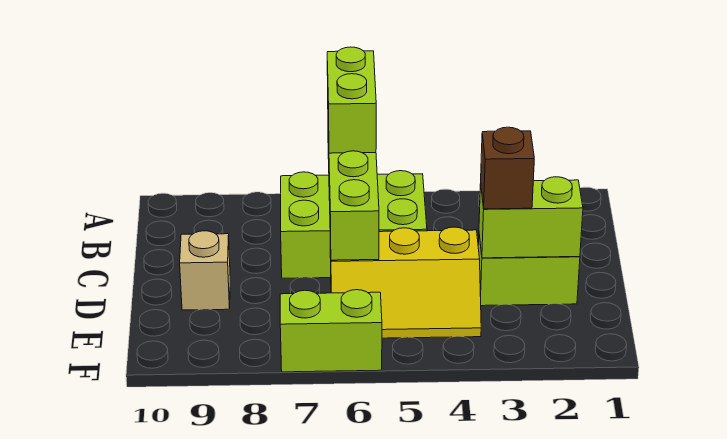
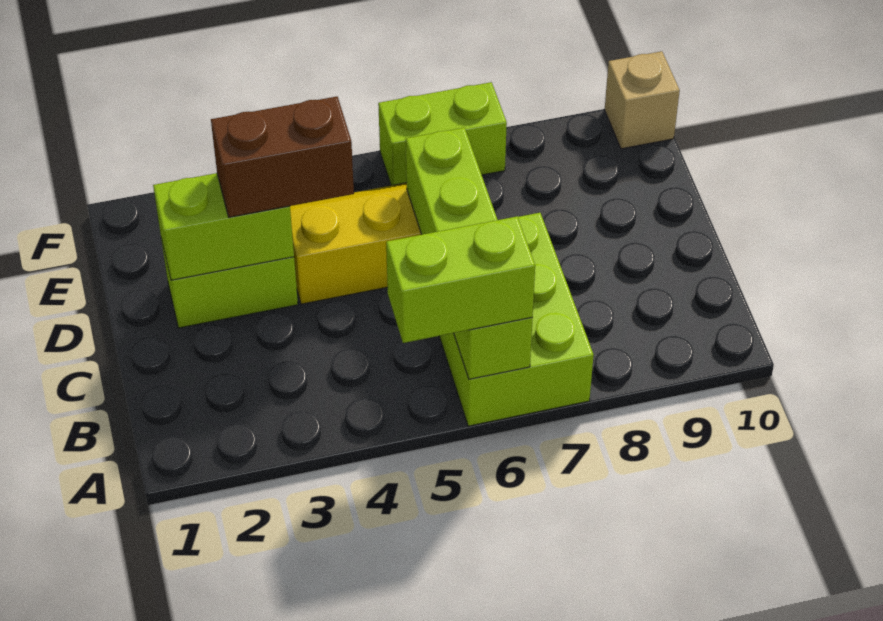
lime brick A6:B6 level 3 -> lime brick A5:A6 level 3
lime brick B5:C7 level 1 -> lime brick A6:C7 level 1
brown brick D3 level 3 -> brown brick D3:D4 level 3
tan brick D9 level 1 -> tan brick F10 level 1

